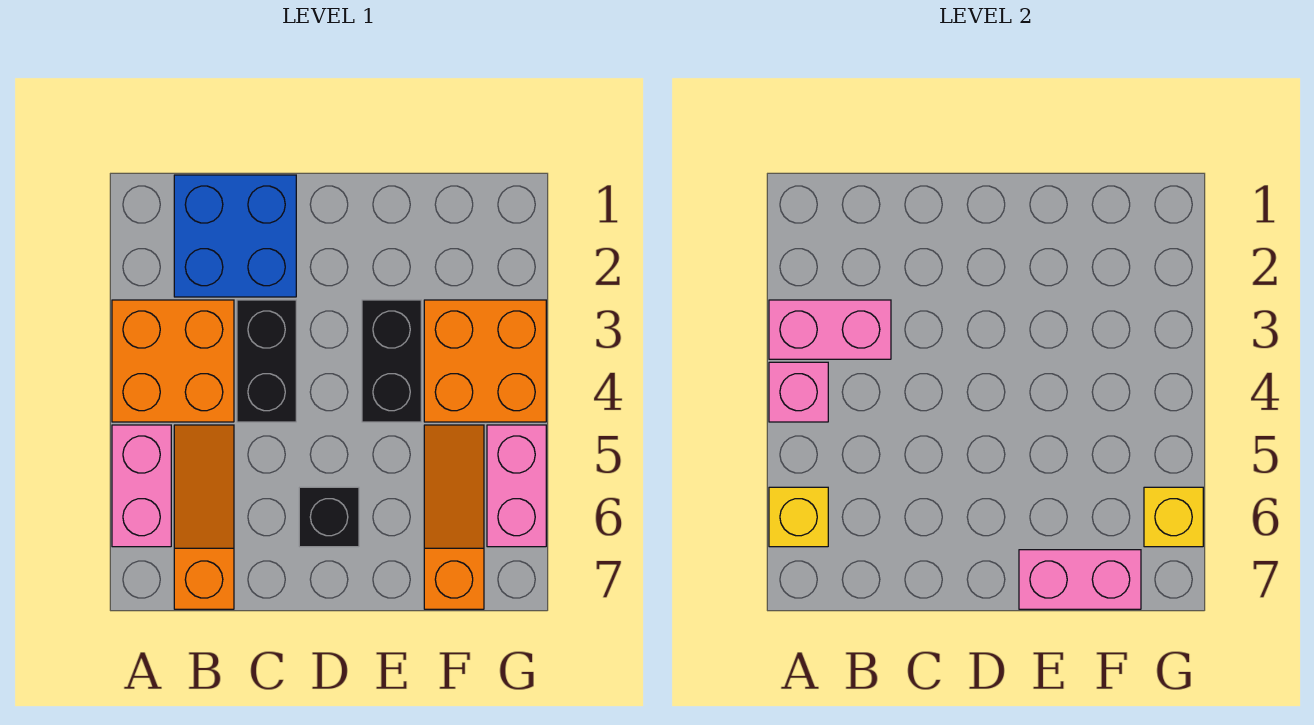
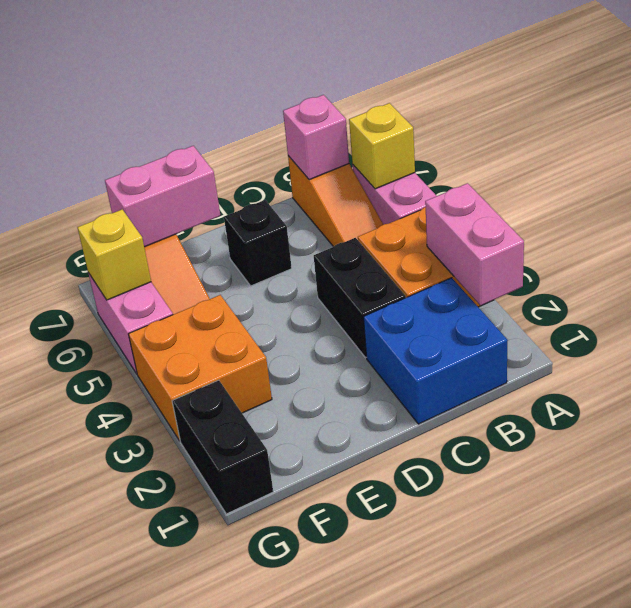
pink brick A3:B3 level 2 -> pink brick A2:A3 level 2
pink brick A4 level 2 -> pink brick B7 level 2
black brick E3:E4 level 1 -> black brick G1:G2 level 1

